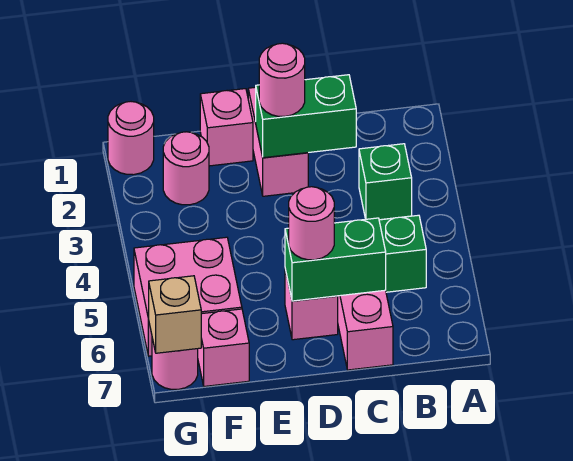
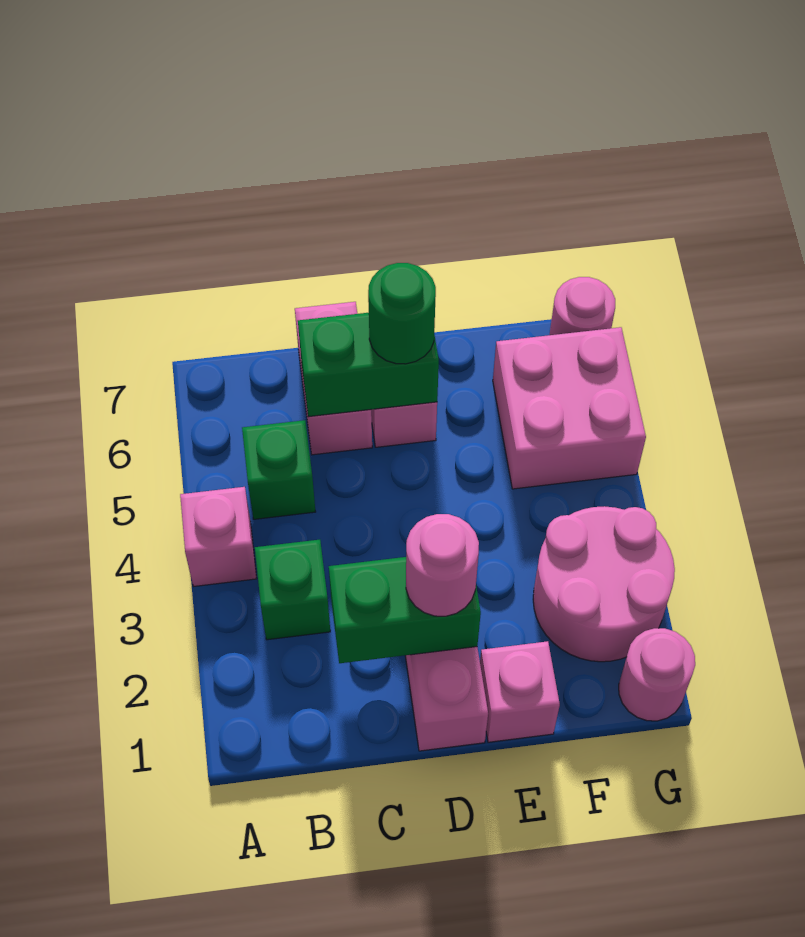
pink round brick D6 level 3 -> green round brick D6 level 3
pink round brick F2 level 1 -> pink round brick F2:G3 level 1
pink brick F7 level 1 -> pink brick A4 level 1
tan brick G7 level 2 -> none

